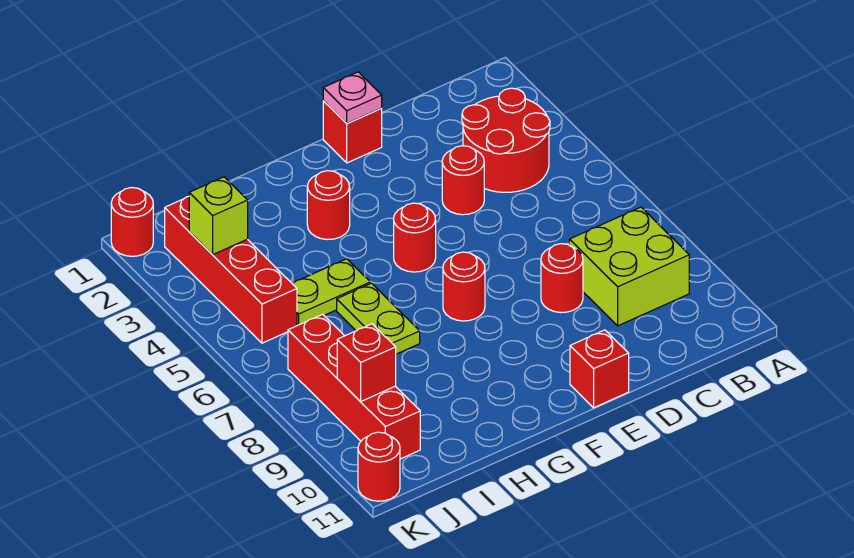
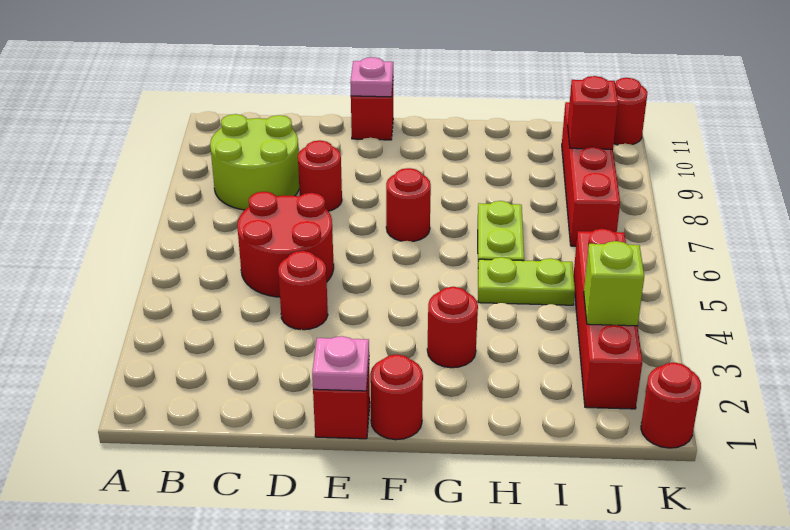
red round brick B3:C4 level 1 -> red round brick C5:D6 level 1
lime brick B8:C9 level 1 -> lime round brick B8:C9 level 1
none -> pink plate E11 level 2
red round brick F5 level 1 -> red round brick F1 level 1

